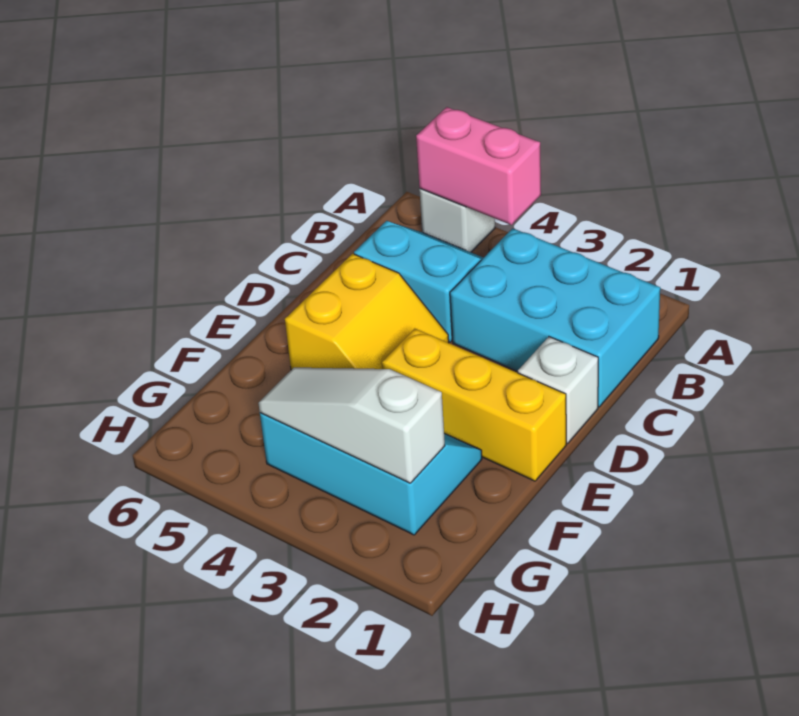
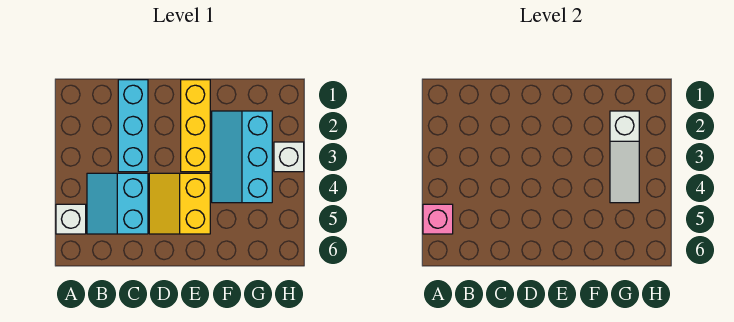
pink brick A4:A5 level 2 -> pink brick A5 level 2
cyan brick B1:C3 level 1 -> cyan brick C1:C3 level 1
white brick D1 level 1 -> white brick H3 level 1
yellow slope D4:E5 level 1 top 5 -> yellow slope D4:E5 level 1 top E

